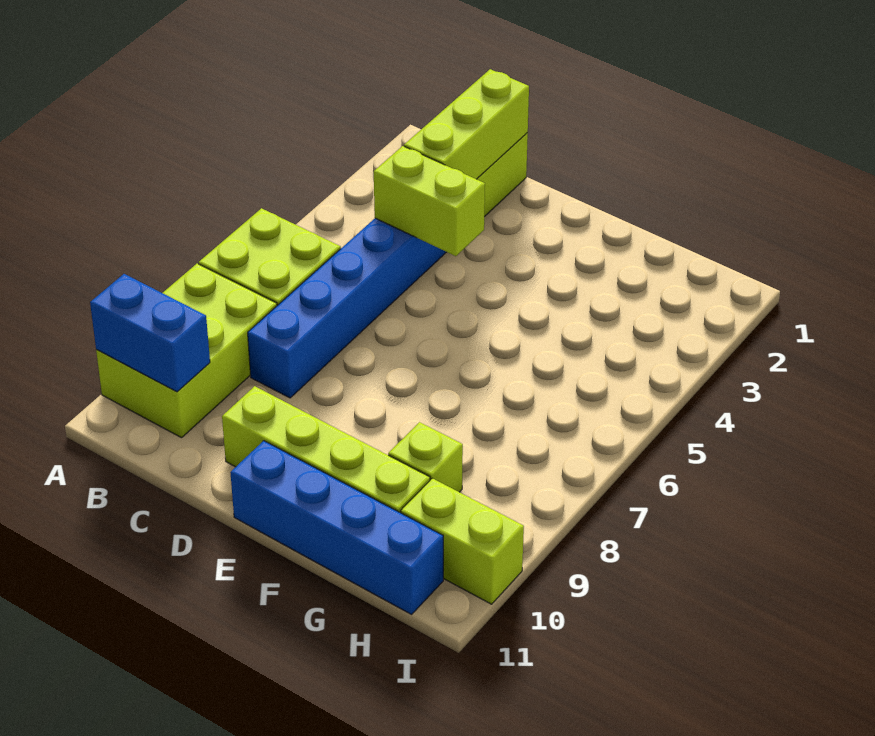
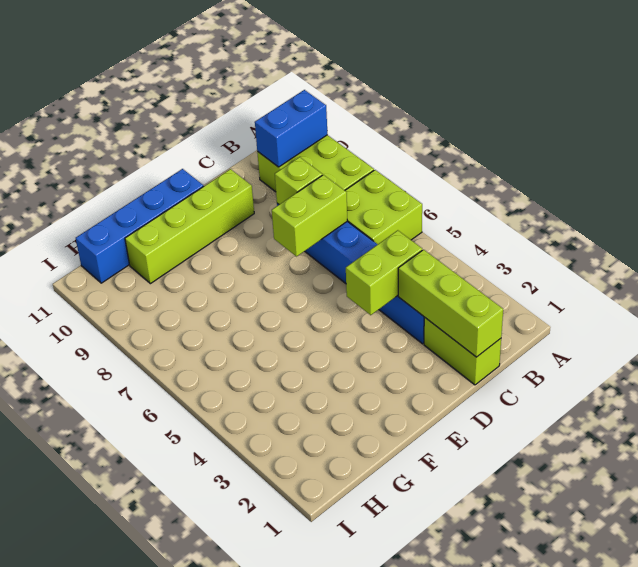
lime brick G9 level 1 -> lime brick C8 level 2
lime brick H10:I10 level 1 -> lime brick C7:D7 level 2

